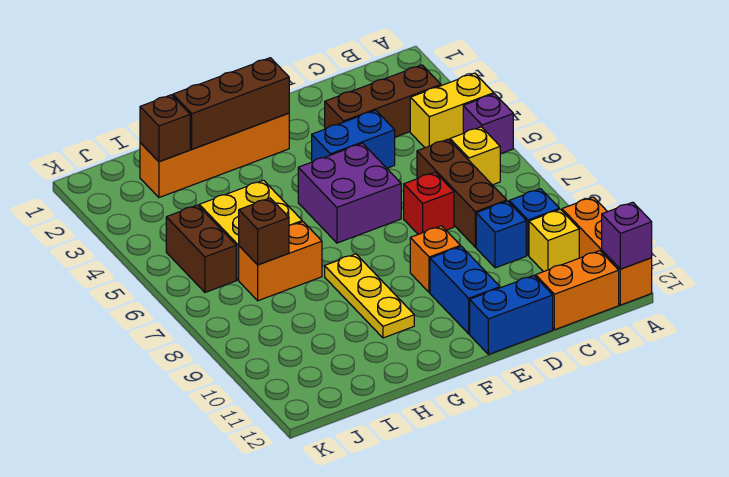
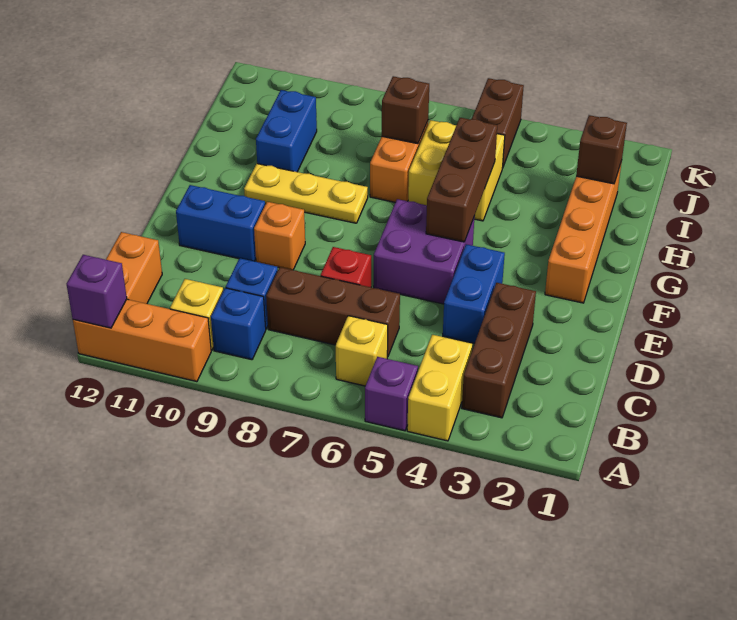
blue brick D12:E12 level 1 -> blue brick H10:I10 level 1
brown brick F2:H2 level 2 -> brown brick F5:H5 level 2
brown brick J5:J6 level 1 -> brown brick J5:K5 level 1

